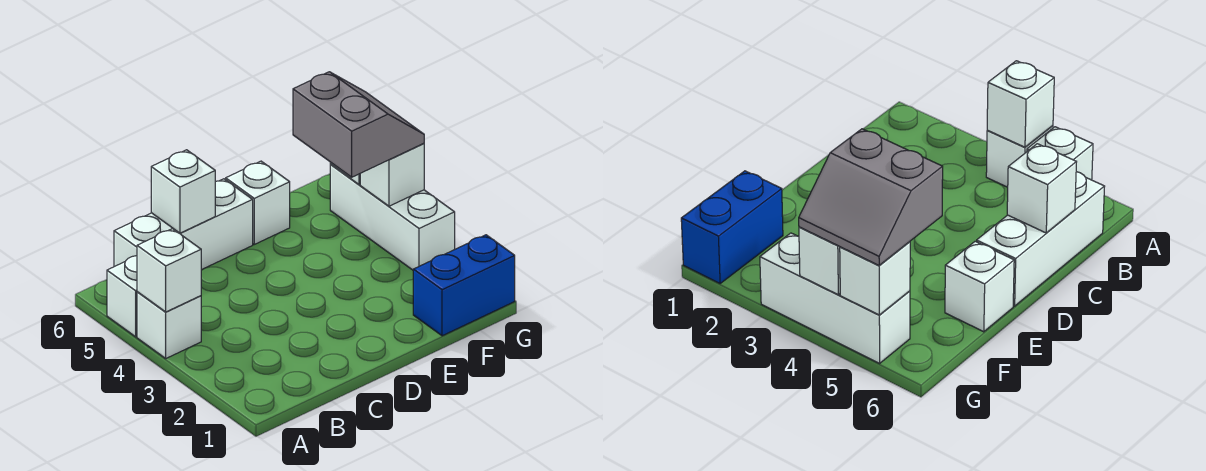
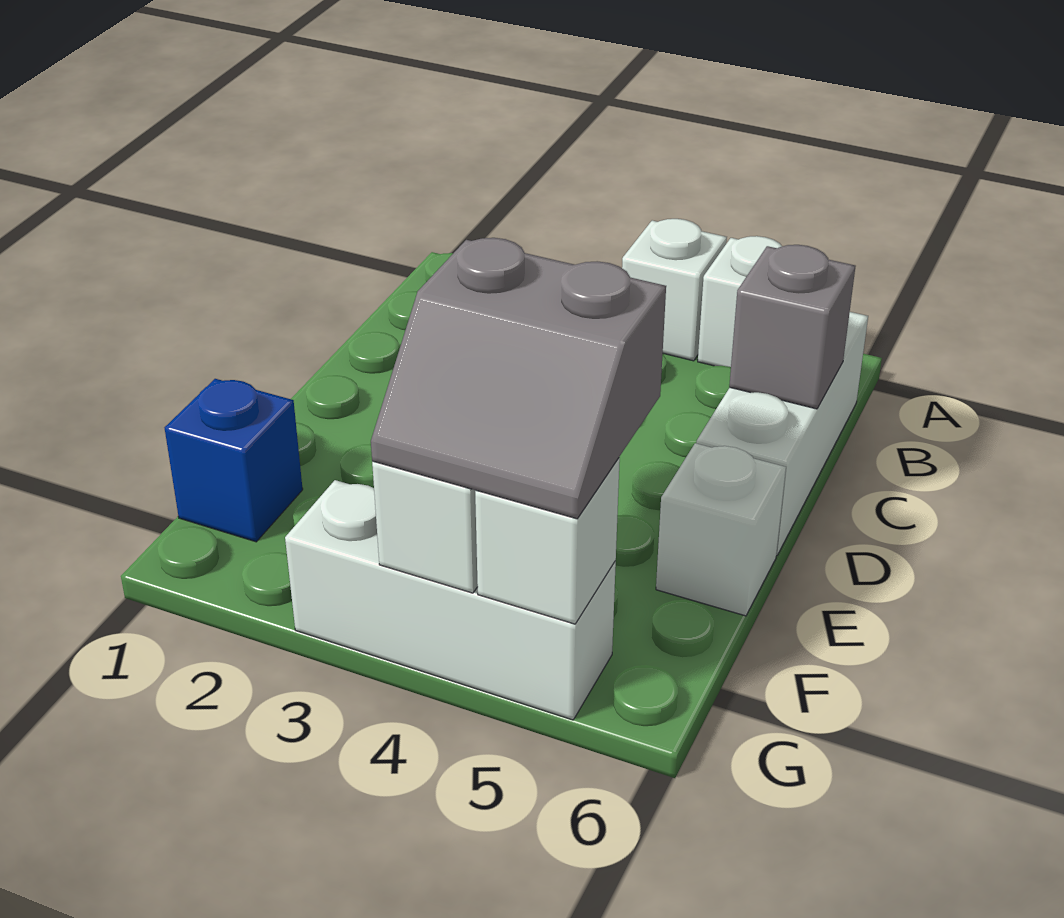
white brick A4 level 2 -> none
white brick C6 level 2 -> grey brick C6 level 2
blue brick F1:G1 level 1 -> blue brick F1 level 1

